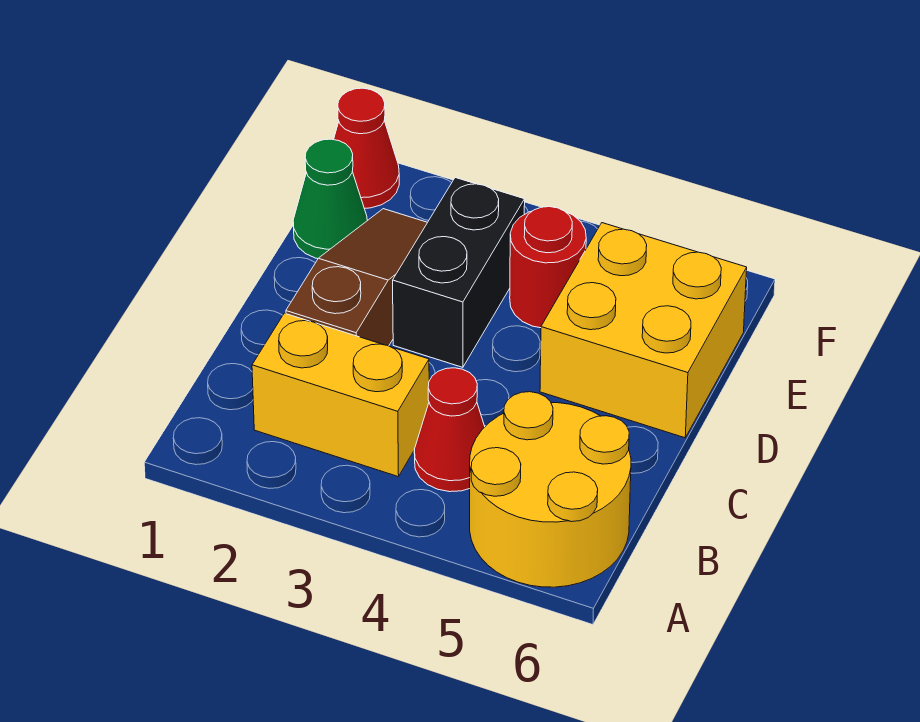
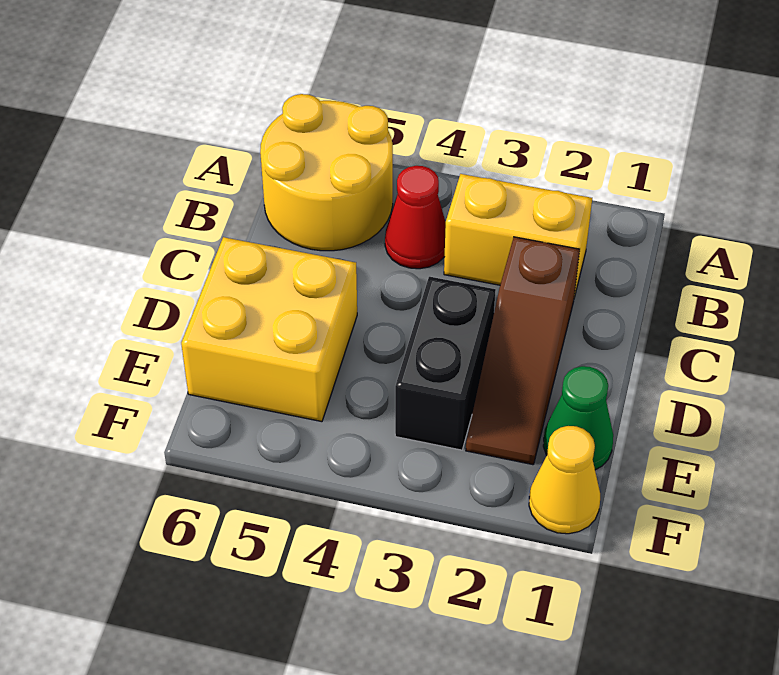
red round brick E4 level 1 -> none
red cone F1 level 1 -> yellow cone F1 level 1

